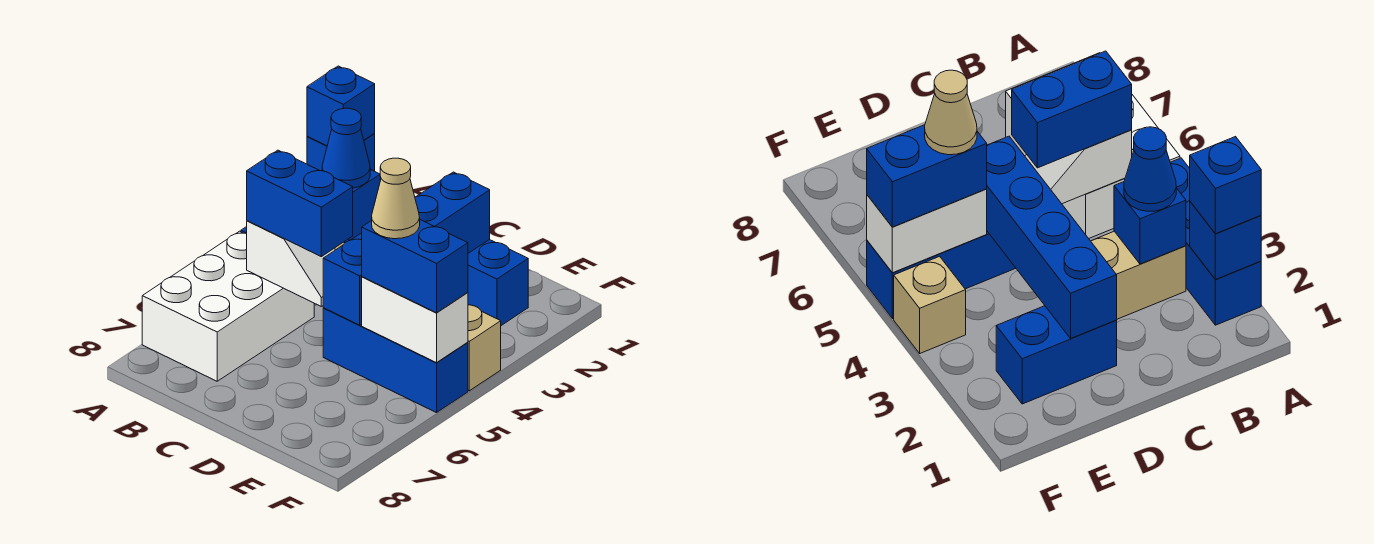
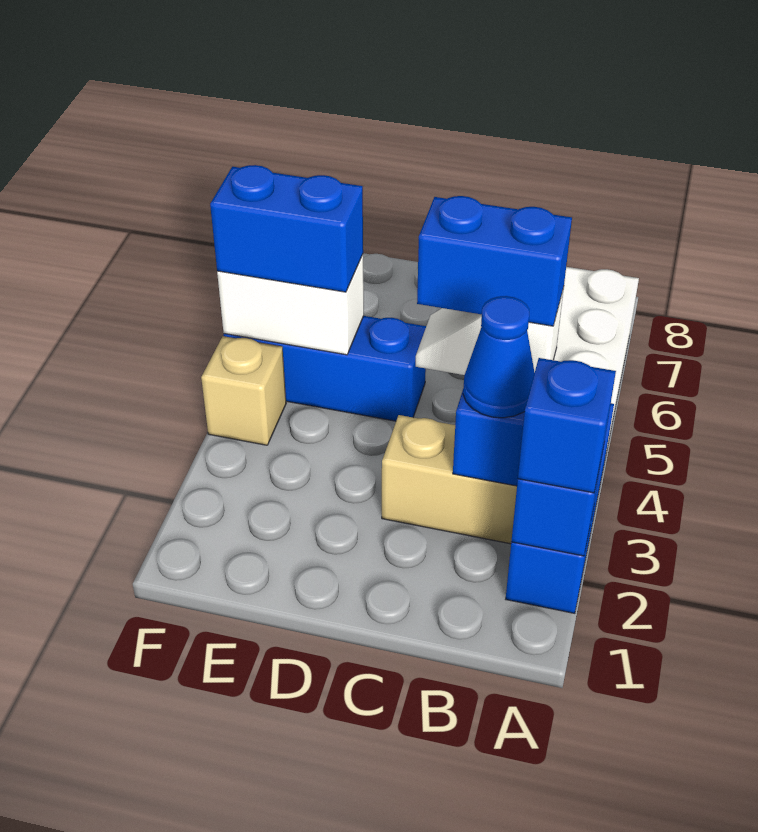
blue brick D2:E2 level 1 -> none
blue brick D2:D5 level 2 -> none
tan cone E5 level 4 -> none

